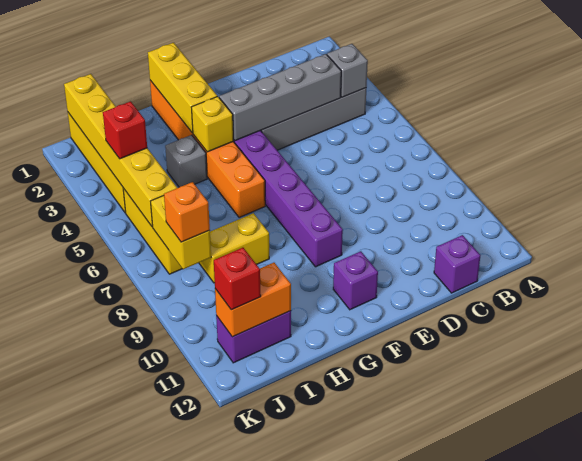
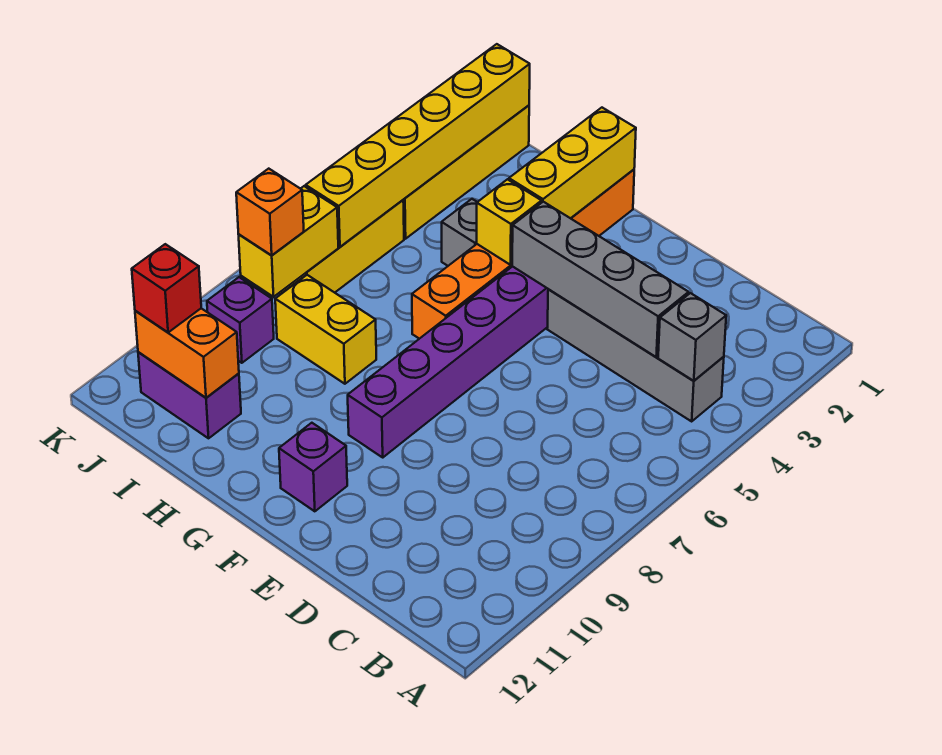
purple brick C12 level 1 -> purple brick J9 level 1
red brick J4 level 3 -> none

